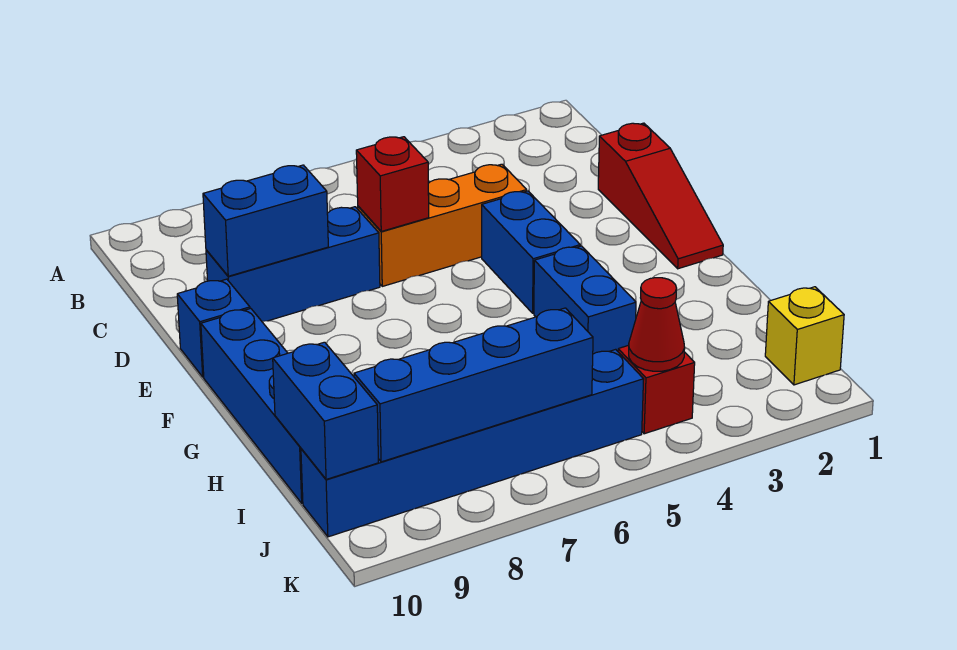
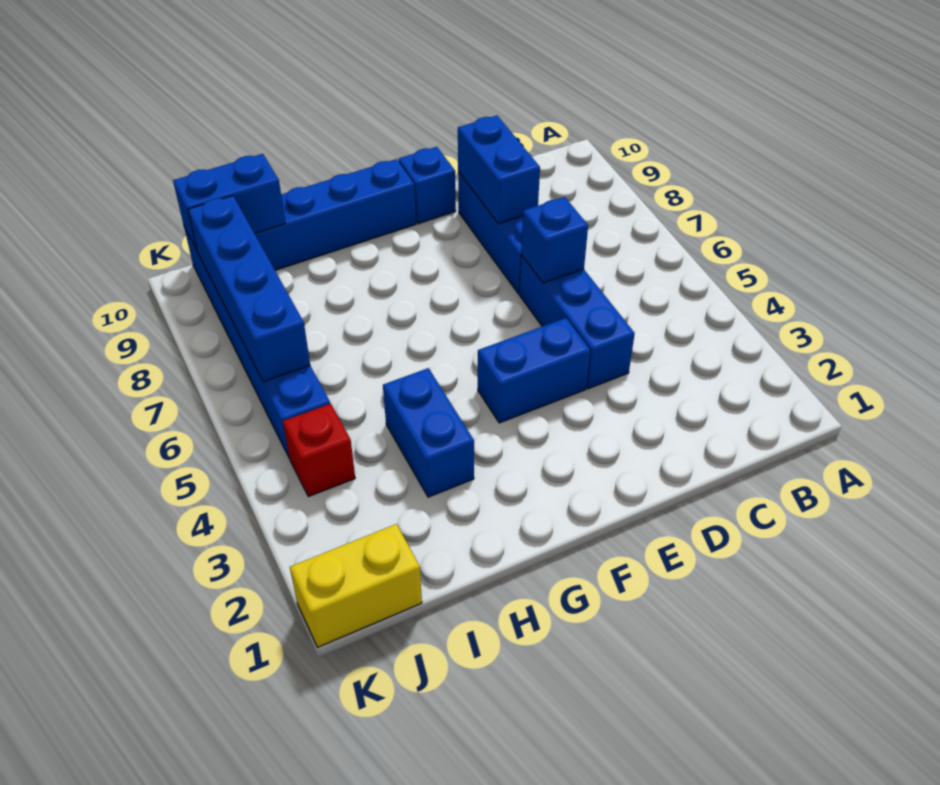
red slope D1:F1 level 1 top D -> none
orange brick D4:D6 level 1 -> blue brick D4:D6 level 1
red brick D6 level 2 -> blue brick D6 level 2
blue brick G4:H4 level 1 -> blue brick H3:H4 level 1
yellow brick J1 level 1 -> yellow brick J1:K1 level 1
red cone J4 level 2 -> none

